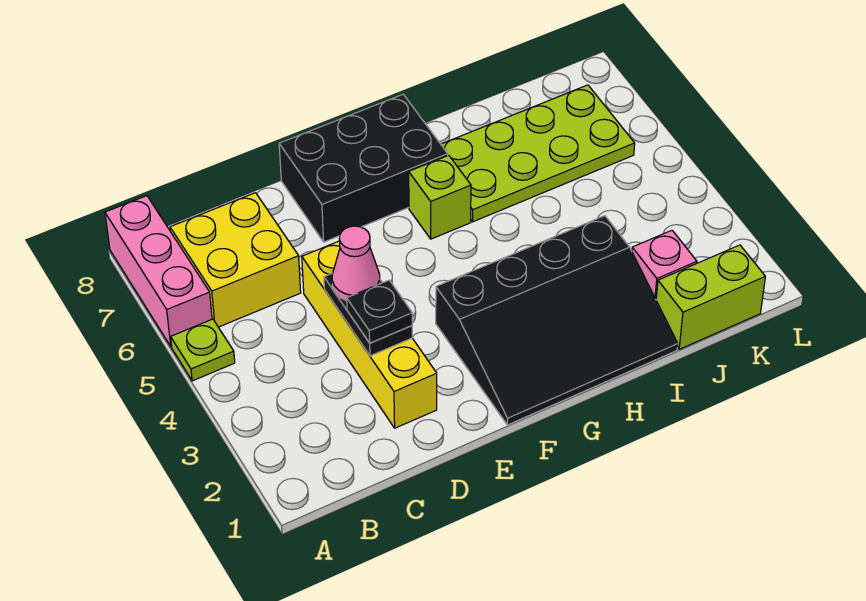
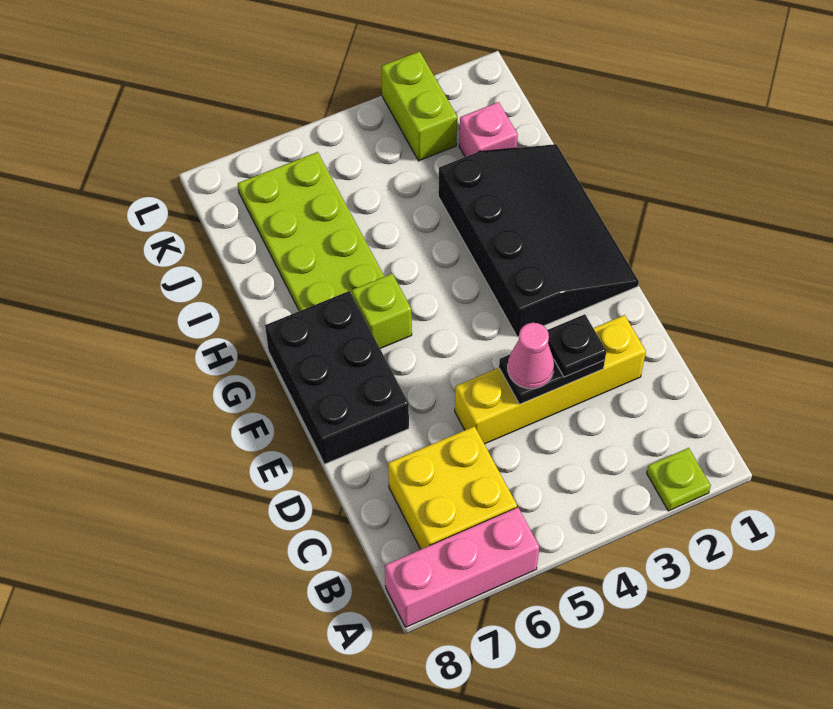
lime plate A5 level 1 -> lime plate A2 level 1
lime brick J1:K1 level 1 -> lime brick K3:L3 level 1

